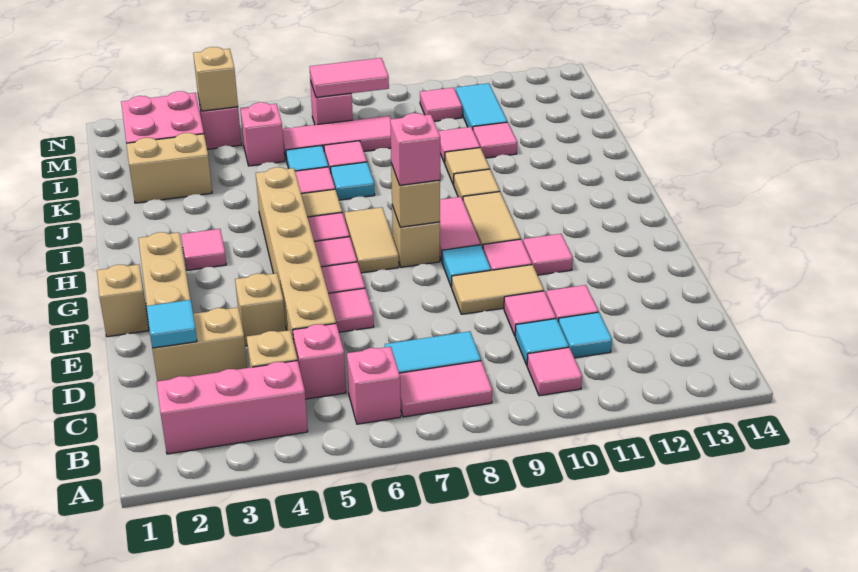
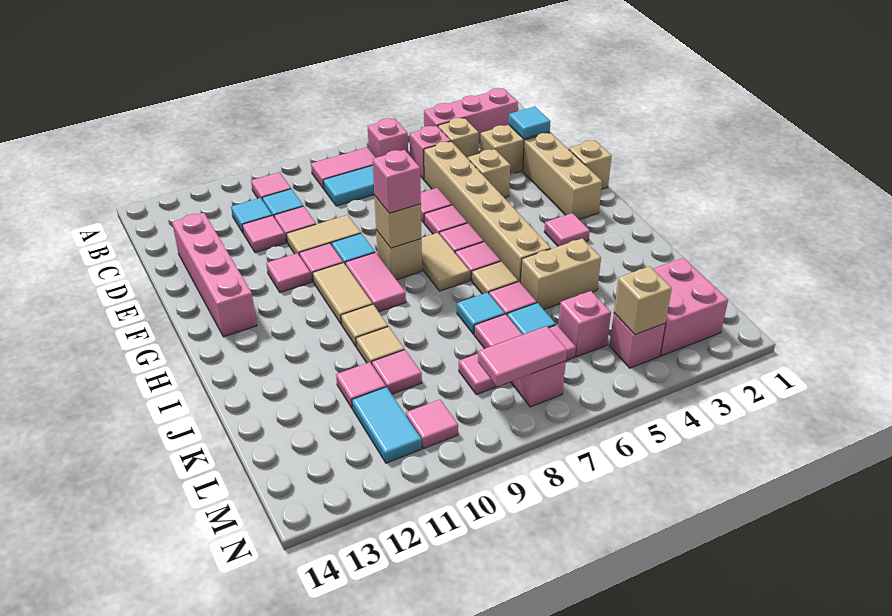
none -> pink brick D13:G13 level 1
tan brick K2:K3 level 1 -> tan brick J4:J5 level 1

